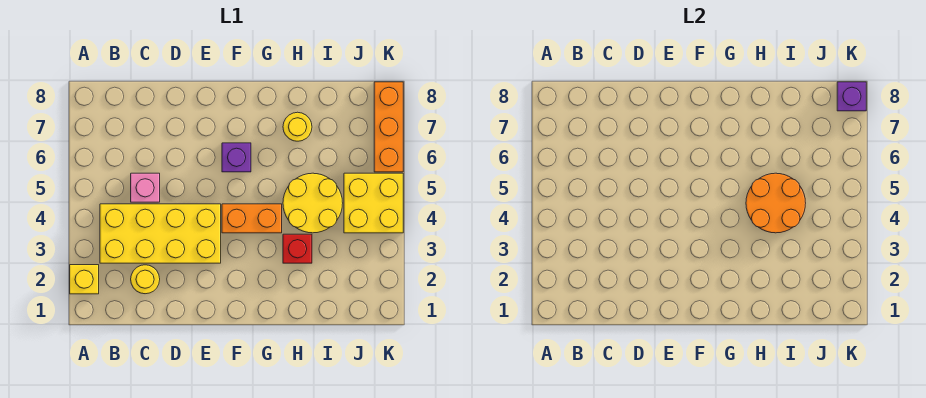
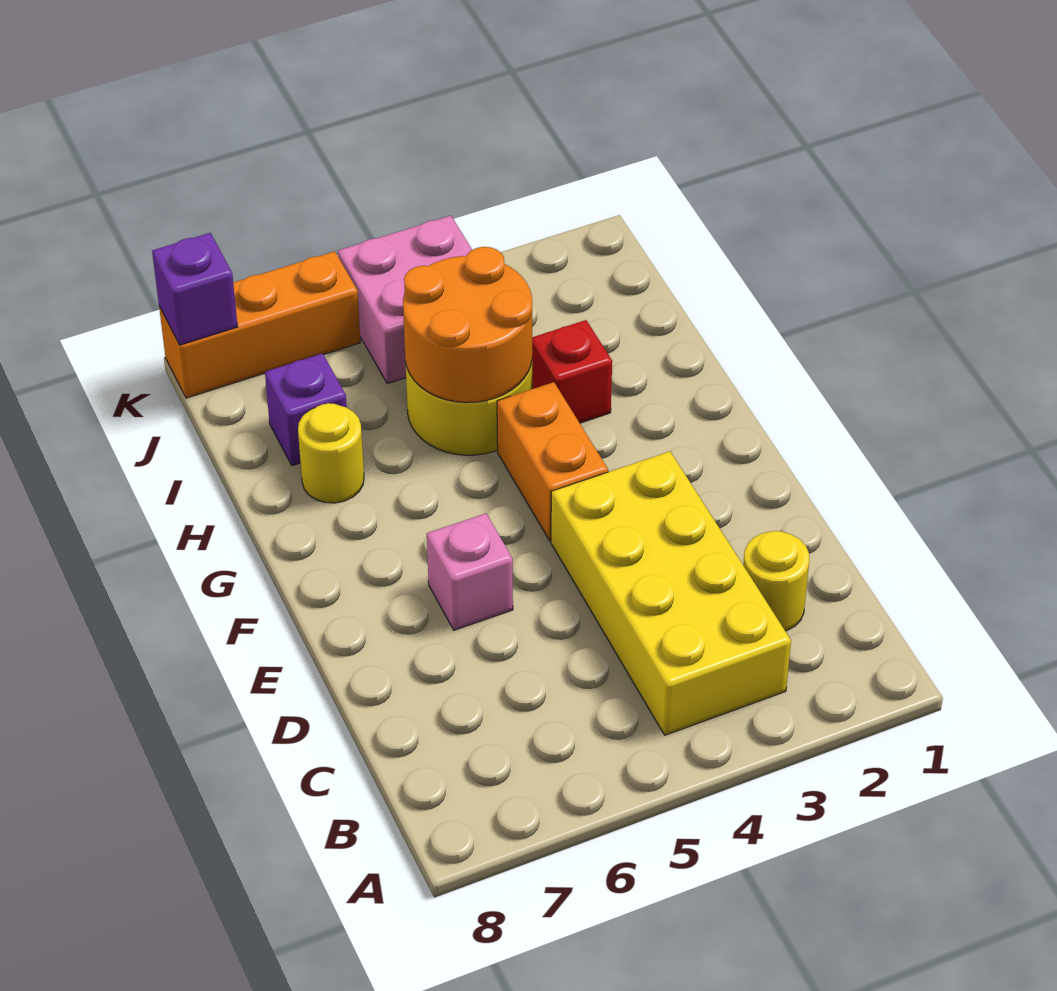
yellow brick A2 level 1 -> none
pink brick C5 level 1 -> pink brick E6 level 1
purple brick F6 level 1 -> purple brick I7 level 1
yellow brick J4:K5 level 1 -> pink brick J4:K5 level 1

